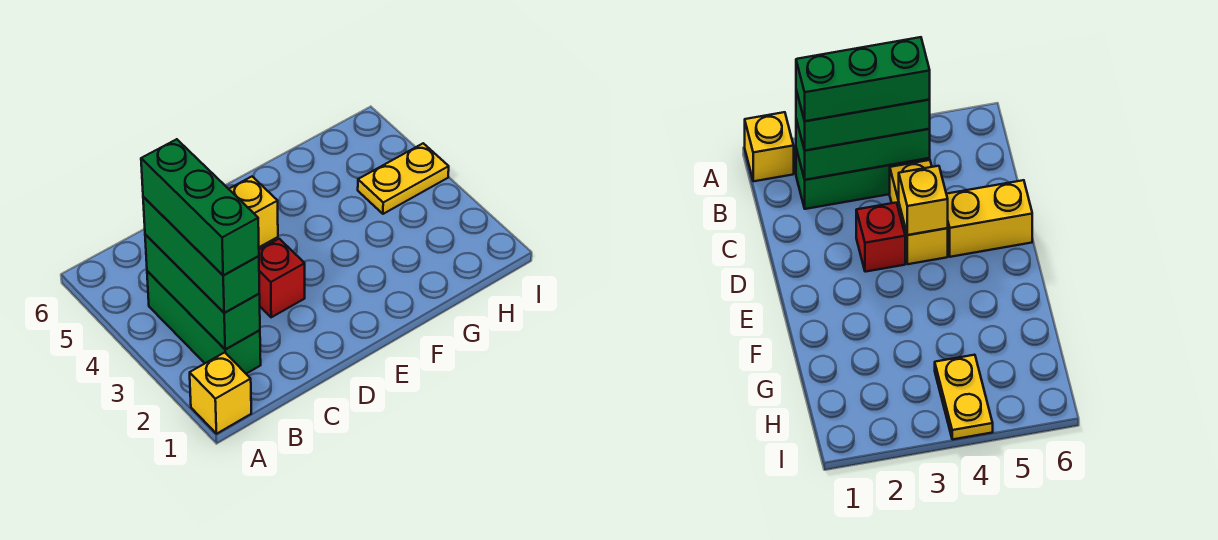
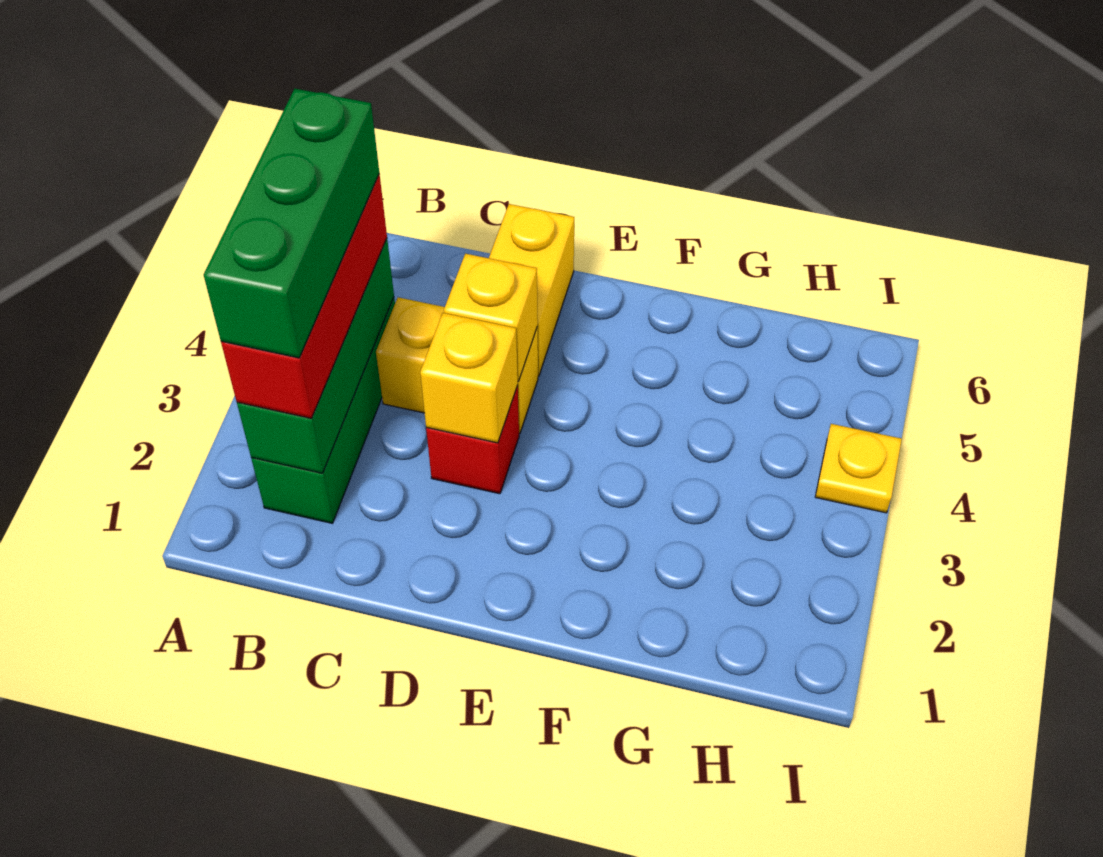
yellow brick A1 level 1 -> yellow brick D3 level 2
green brick B2:B4 level 3 -> red brick B2:B4 level 3
yellow plate H4:I4 level 1 -> yellow plate I4 level 1

